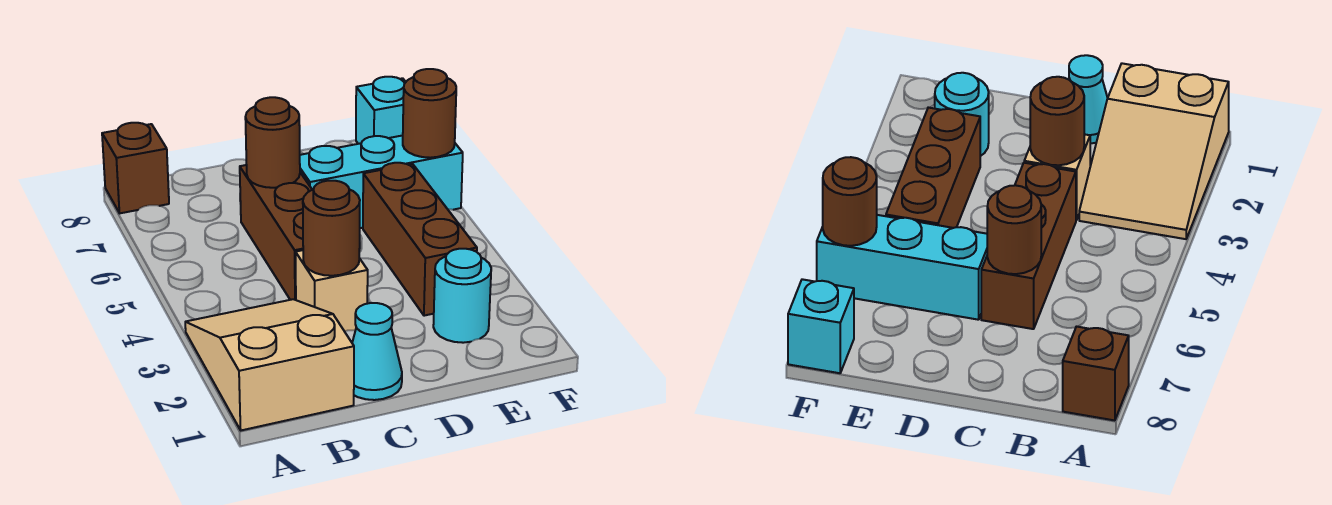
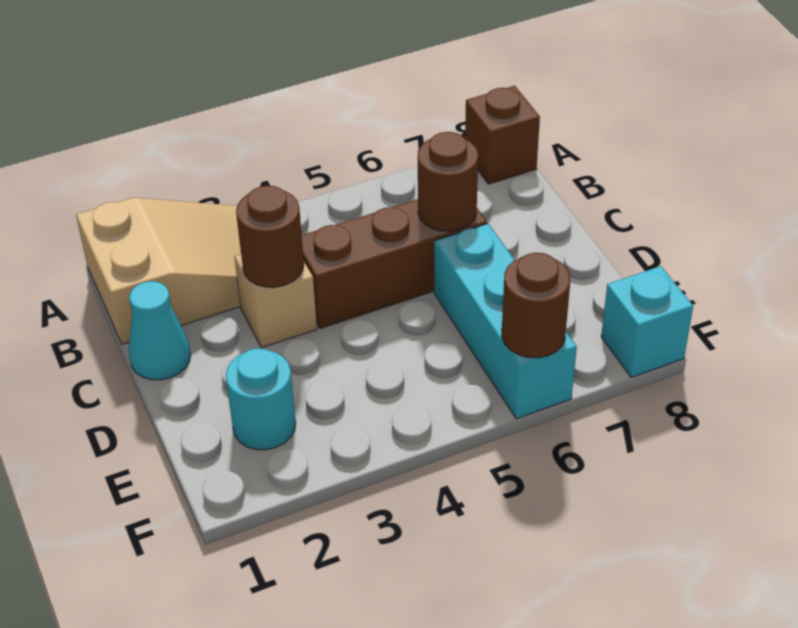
brown brick E3:E5 level 1 -> none

